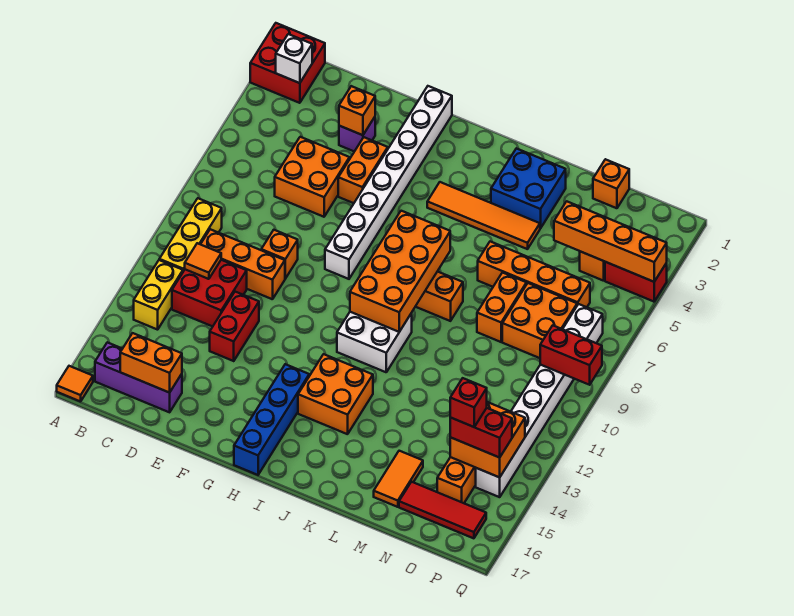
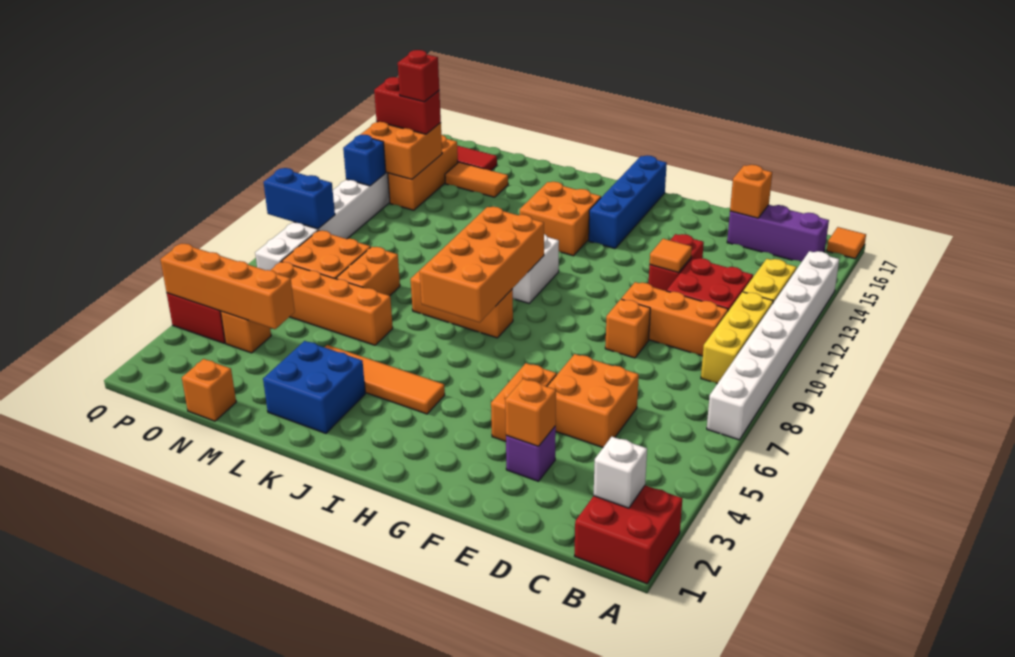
orange tile C11 level 2 -> orange tile E12 level 2
orange brick C16:D16 level 2 -> orange brick D16 level 2
white brick G1:G8 level 1 -> white brick A7:A14 level 1
orange tile M15:M16 level 1 -> orange tile M15:N15 level 1
red brick P9:Q9 level 2 -> blue brick P9:Q9 level 2
none -> blue brick P12 level 2

